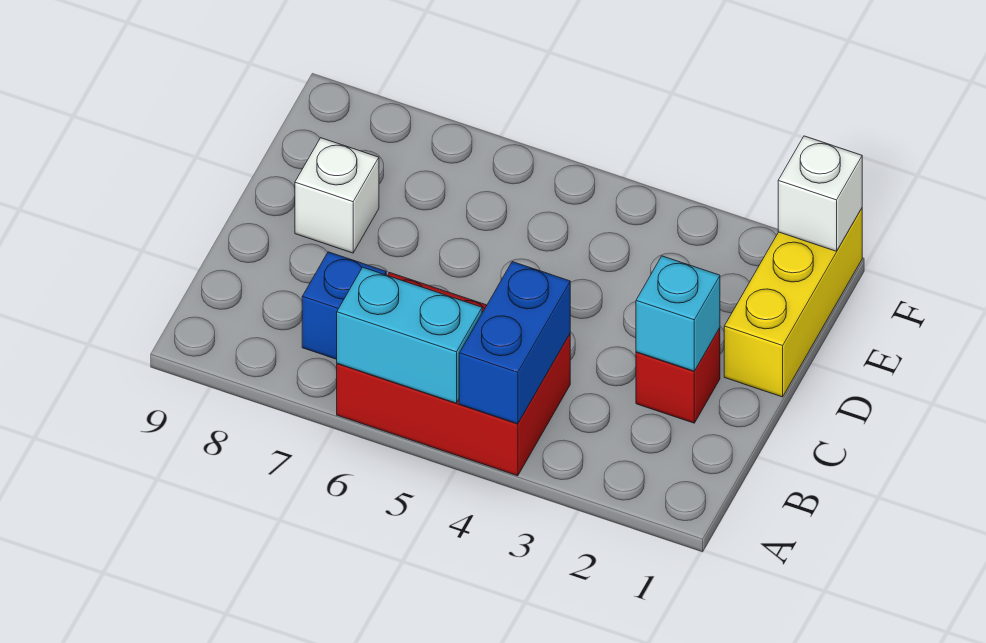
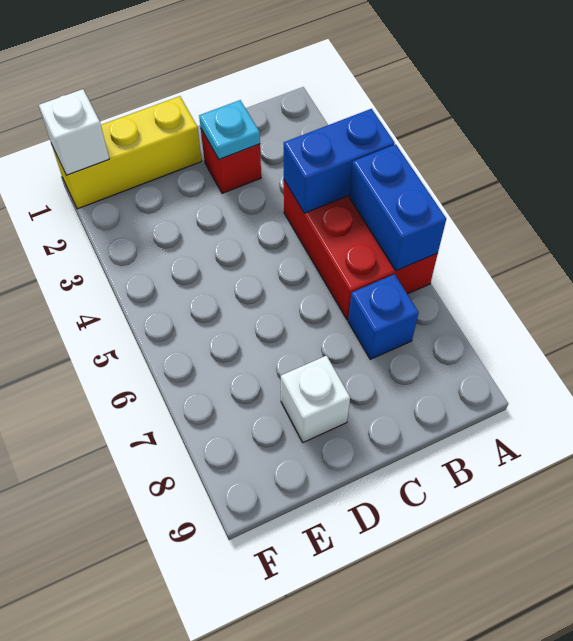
cyan brick A5:A6 level 2 -> blue brick A5:A6 level 2
cyan brick C2 level 2 -> cyan plate C2 level 2

